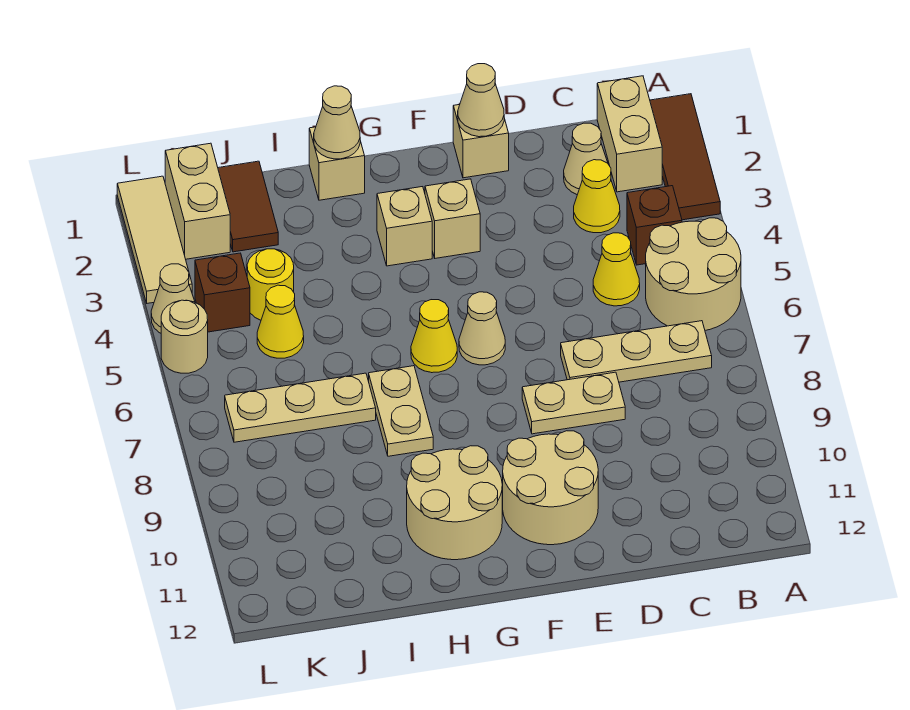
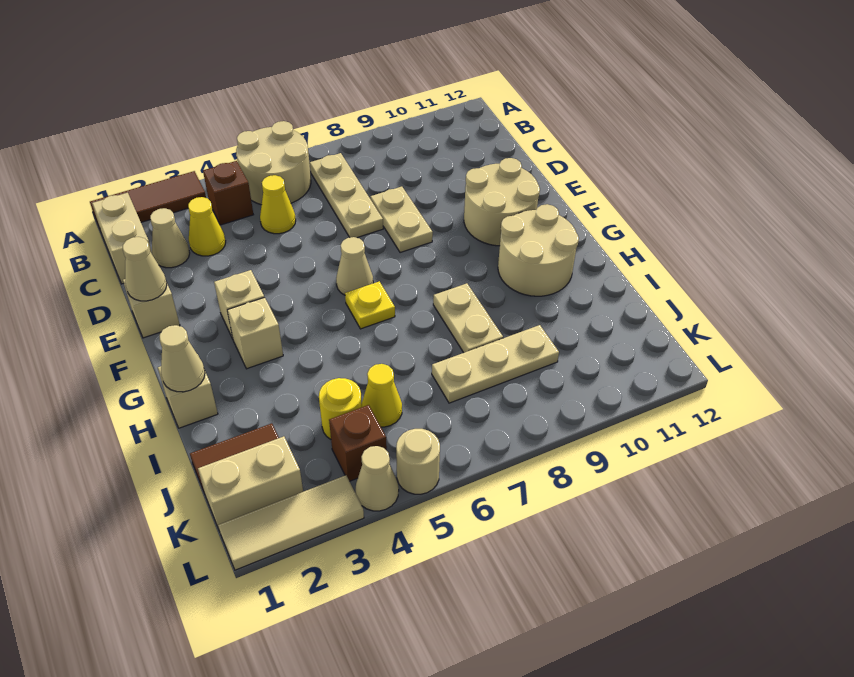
tan brick B1:B2 level 1 -> tan brick B1:C1 level 1
yellow cone G6 level 1 -> yellow plate G6 level 1
tan plate H7:H8 level 1 -> tan plate H8:I8 level 1
tan plate I7:K7 level 1 -> tan plate J7:J9 level 1

